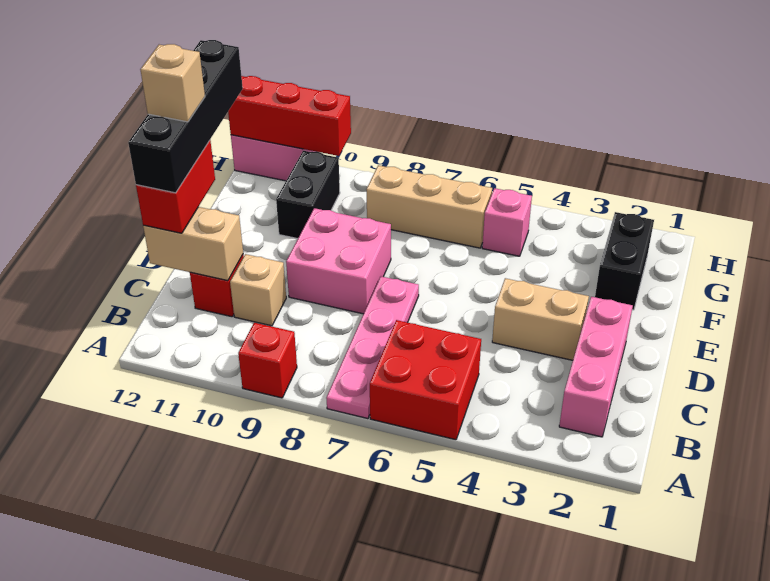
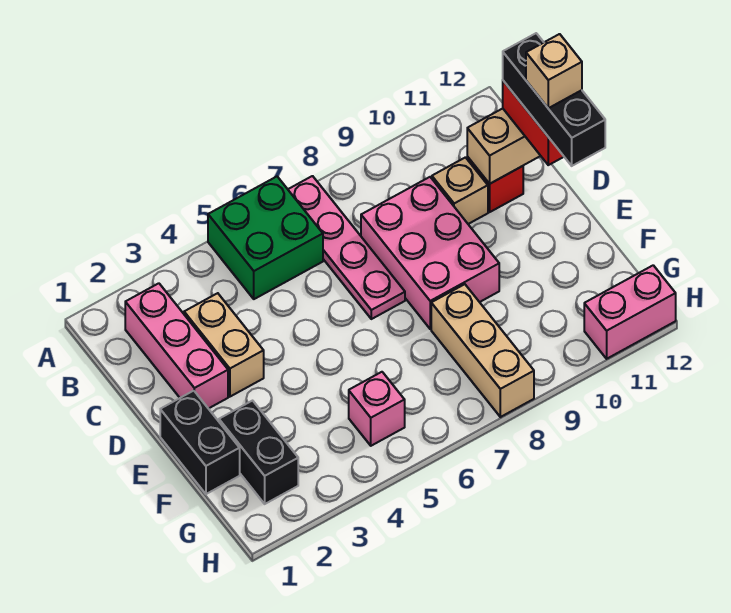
red brick A5:B6 level 1 -> green brick A5:B6 level 1
red brick A9 level 1 -> none
black brick C12:F12 level 4 -> black brick C12:E12 level 4
tan brick D3:D4 level 1 -> tan brick C3:D3 level 1
pink brick D8:E9 level 1 -> pink brick C8:E9 level 1
black brick F10:G10 level 1 -> black brick E1:F1 level 1
tan brick G6:G8 level 1 -> tan brick F8:H8 level 1
red brick H10:H12 level 2 -> none

